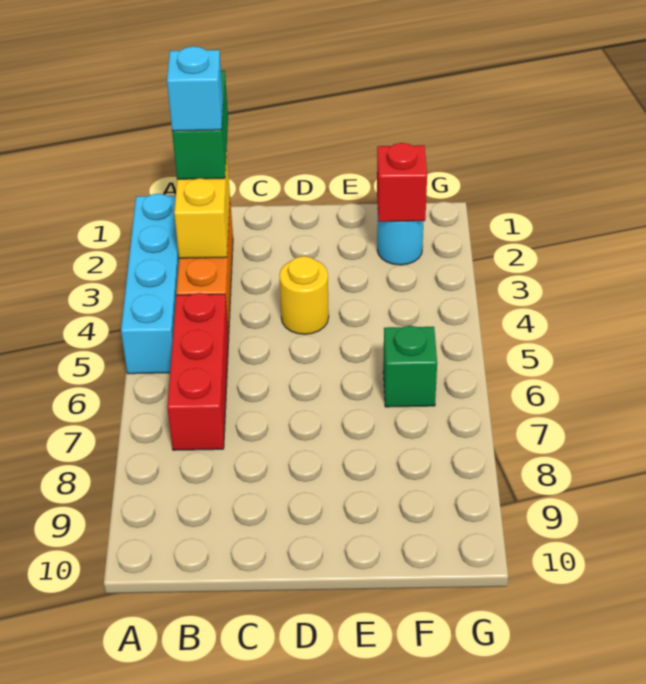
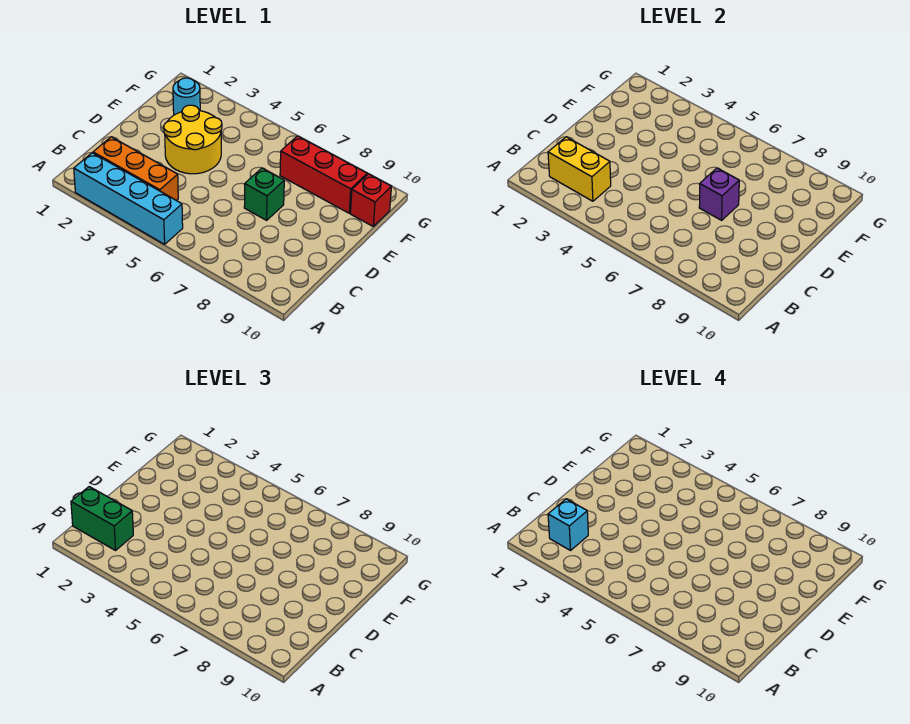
red brick B5:B7 level 1 -> red brick F7:F9 level 1
yellow round brick D4 level 1 -> yellow round brick D3:E4 level 1
none -> purple brick D7 level 2
red brick F2 level 2 -> red brick F10 level 1
green brick F6 level 1 -> green brick D7 level 1

